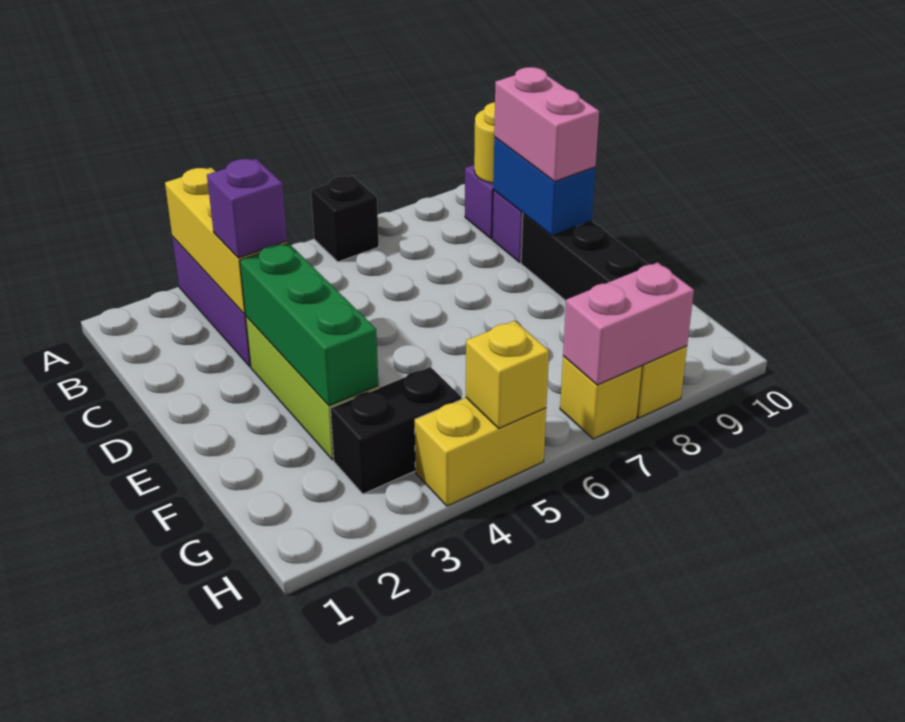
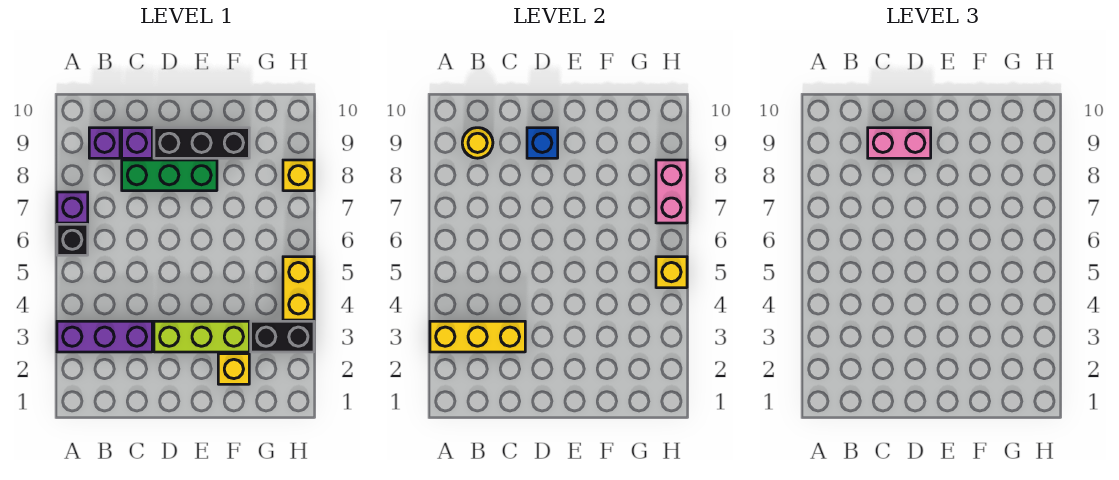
purple brick C3 level 3 -> purple brick A7 level 1
blue brick C9:D9 level 2 -> blue brick D9 level 2
green brick D3:F3 level 2 -> green brick C8:E8 level 1
black brick G3:G4 level 1 -> black brick G3:H3 level 1
yellow brick H7 level 1 -> yellow brick F2 level 1

